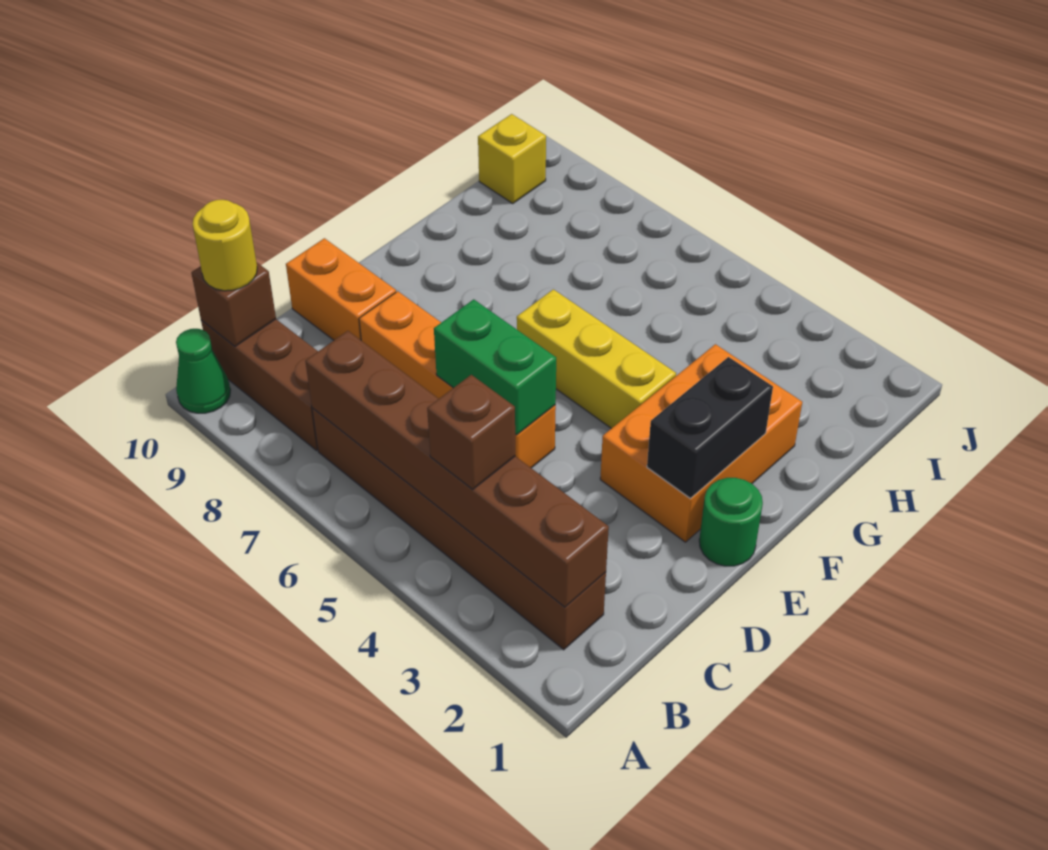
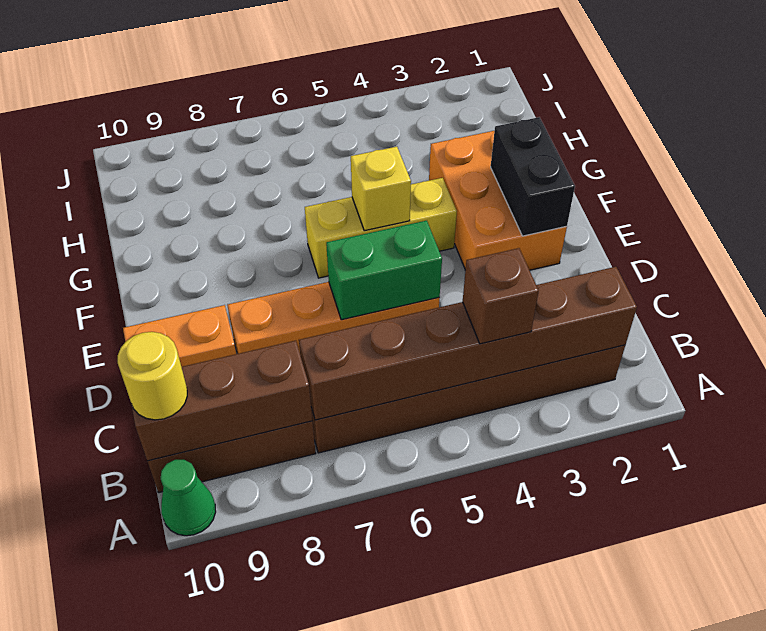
brown brick B10 level 2 -> brown brick B8:B10 level 2
green round brick E1 level 1 -> none
yellow brick I10 level 1 -> yellow brick F5 level 2

